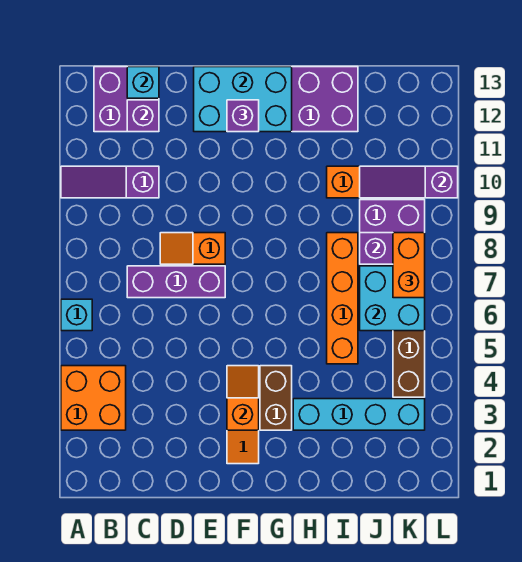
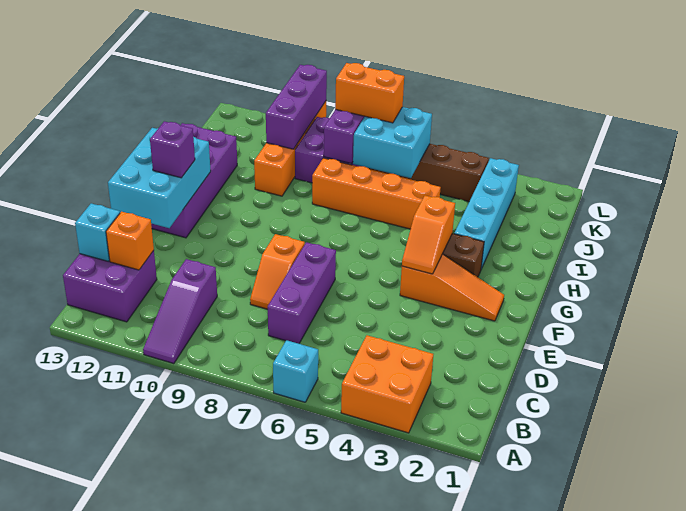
purple brick C12 level 2 -> orange brick C12 level 2
orange slope F3:F4 level 2 top 3 -> orange slope F4:G4 level 2 top G
purple slope J10:L10 level 2 top L -> purple brick J10:L10 level 2

